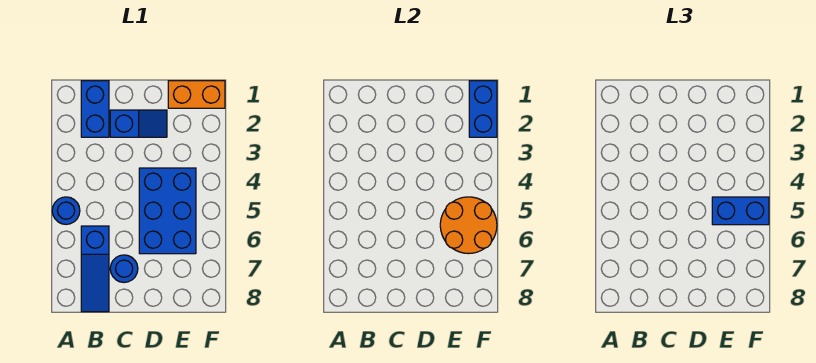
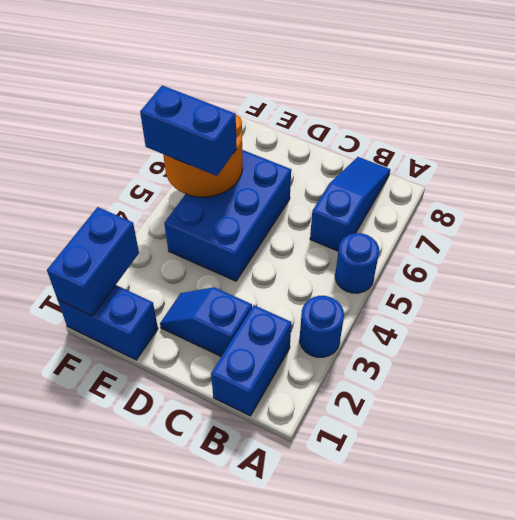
blue round brick C7 level 1 -> blue round brick A3 level 1
orange brick E1:F1 level 1 -> blue brick E1:F1 level 1

